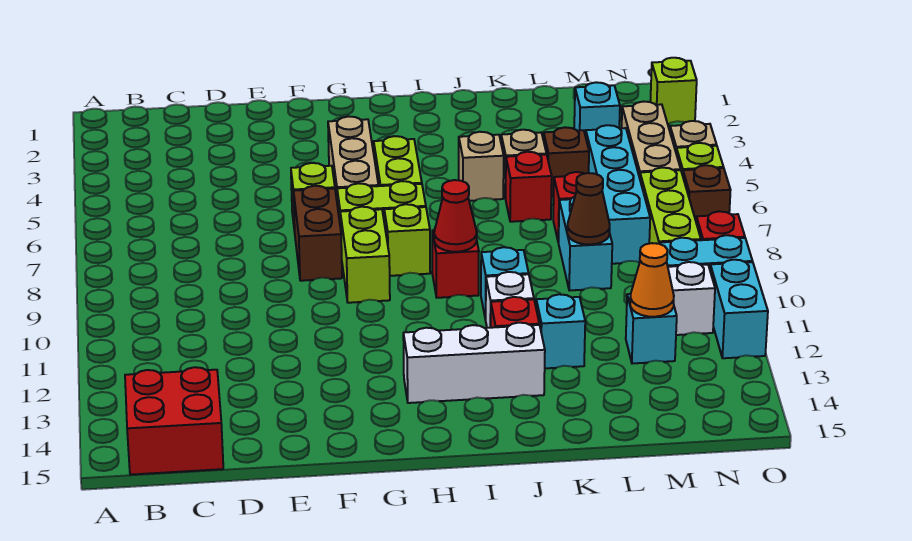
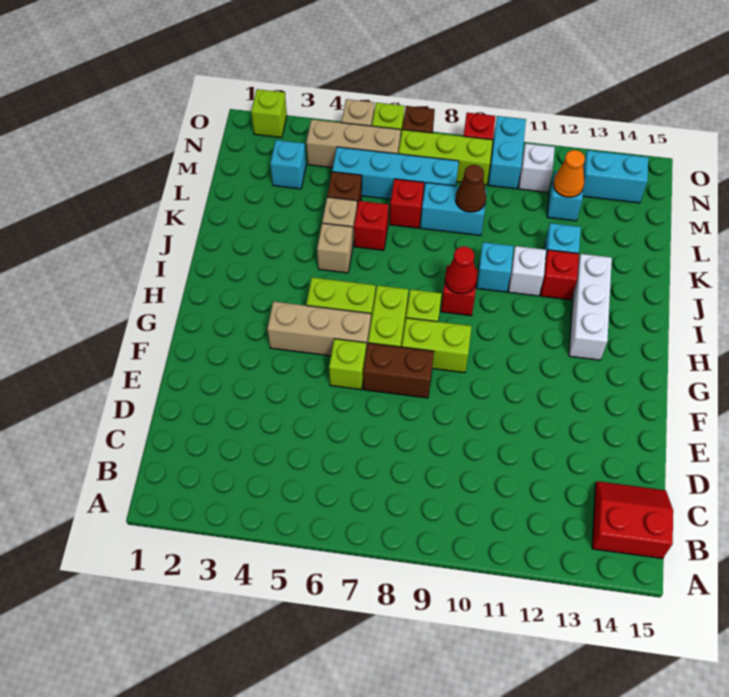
red brick B14:C15 level 1 -> red slope B14:C15 level 1 top B
cyan brick O11:O12 level 1 -> cyan brick N13:N14 level 1

